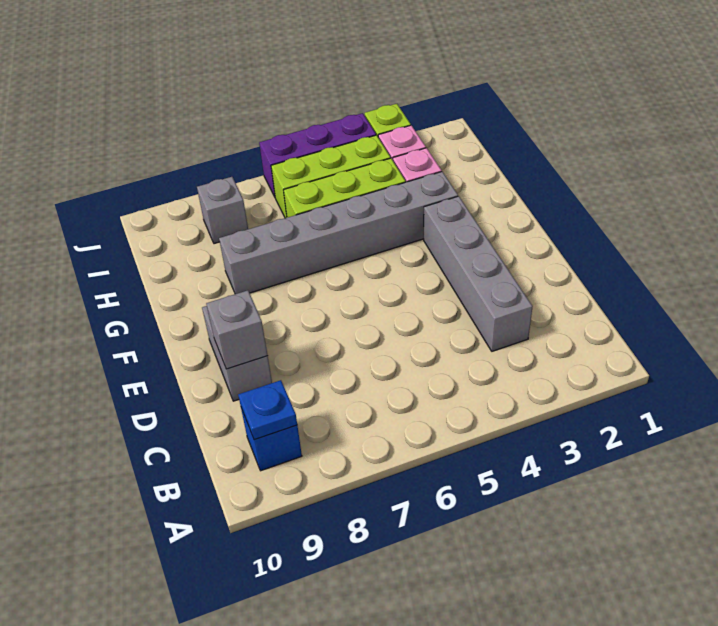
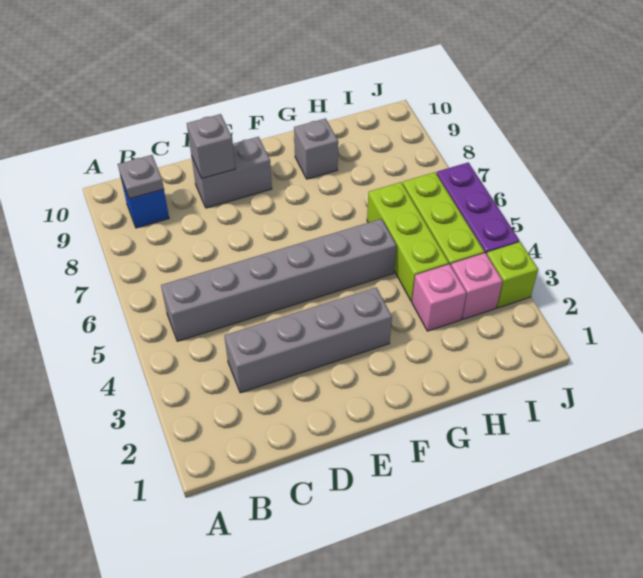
blue plate B9 level 2 -> grey plate B9 level 2
grey brick G3:G8 level 1 -> grey brick B5:G5 level 1
grey brick I8 level 1 -> grey brick G9 level 1

